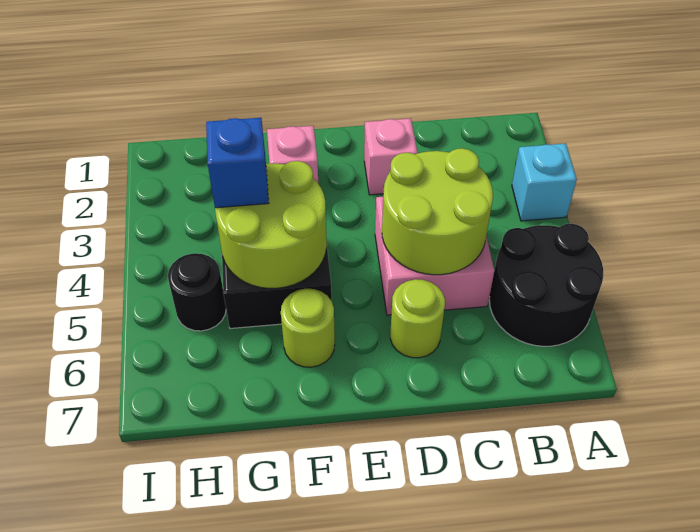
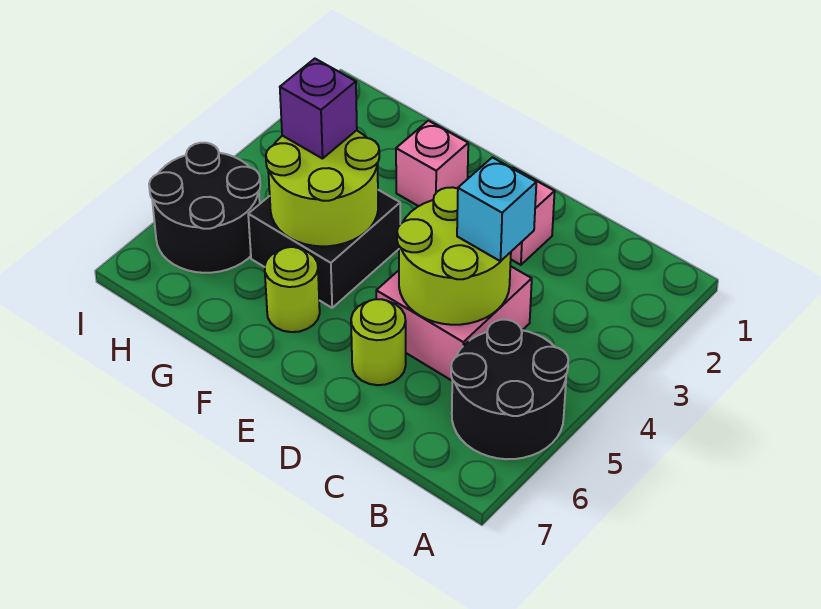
cyan brick A3 level 1 -> cyan brick C4 level 3
blue brick G4 level 3 -> purple brick G4 level 3
black round brick H5 level 1 -> black round brick H5:I6 level 1

